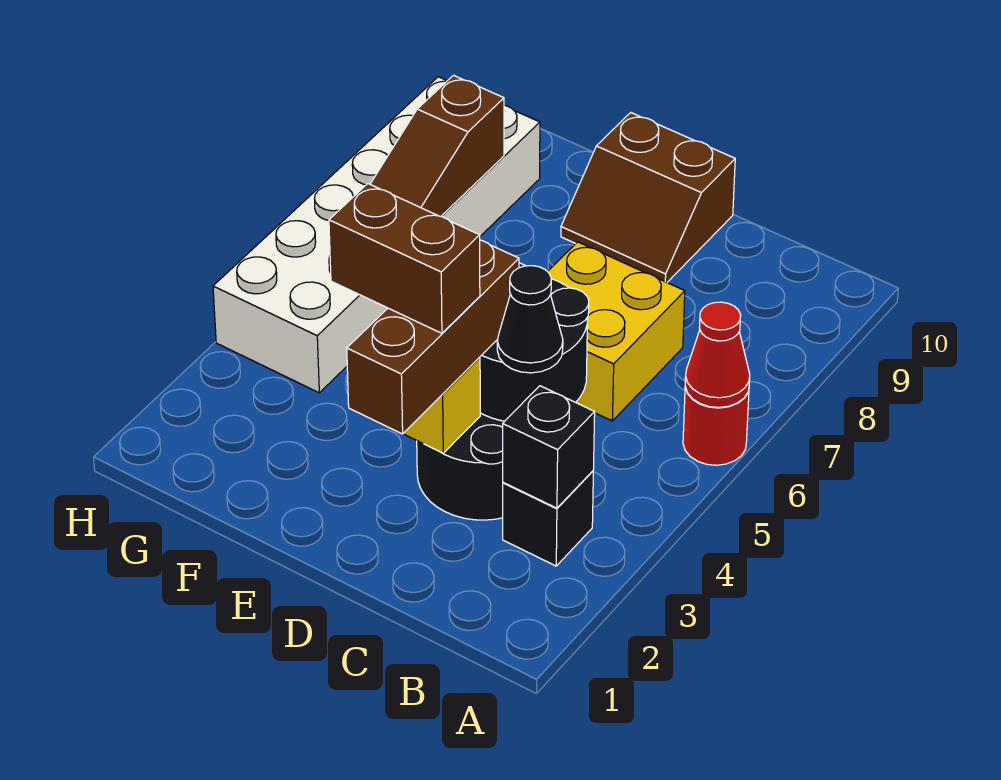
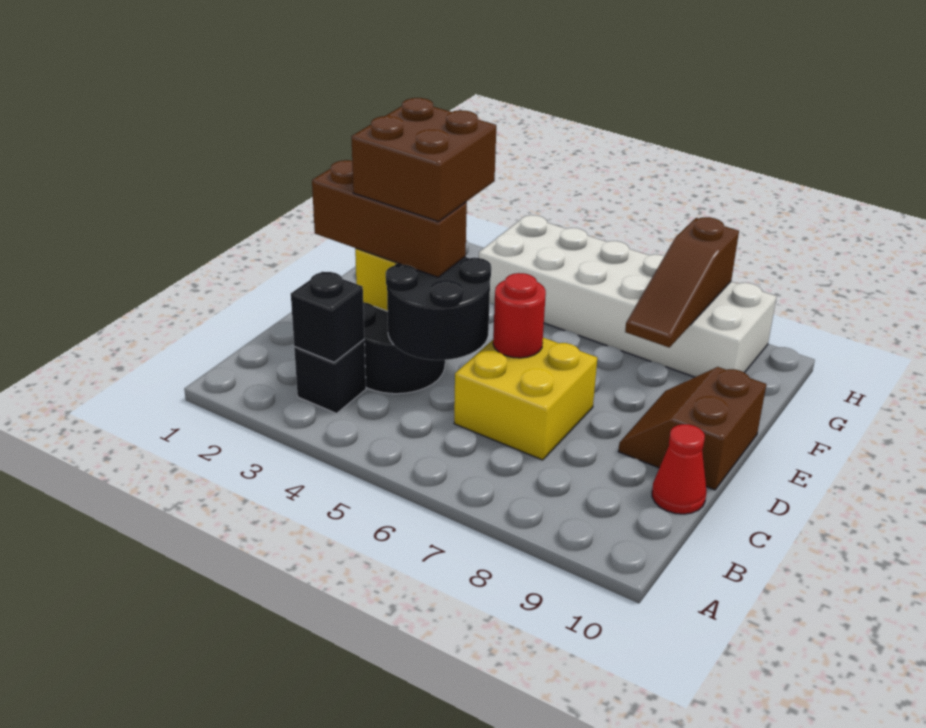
red round brick A6 level 1 -> red round brick D6 level 2
red cone A6 level 2 -> red cone C10 level 1
black cone C4 level 3 -> none
brown brick D3:E3 level 4 -> brown brick D3:E4 level 4
brown slope G6:G8 level 2 top 8 -> brown slope F8:H8 level 2 top H

